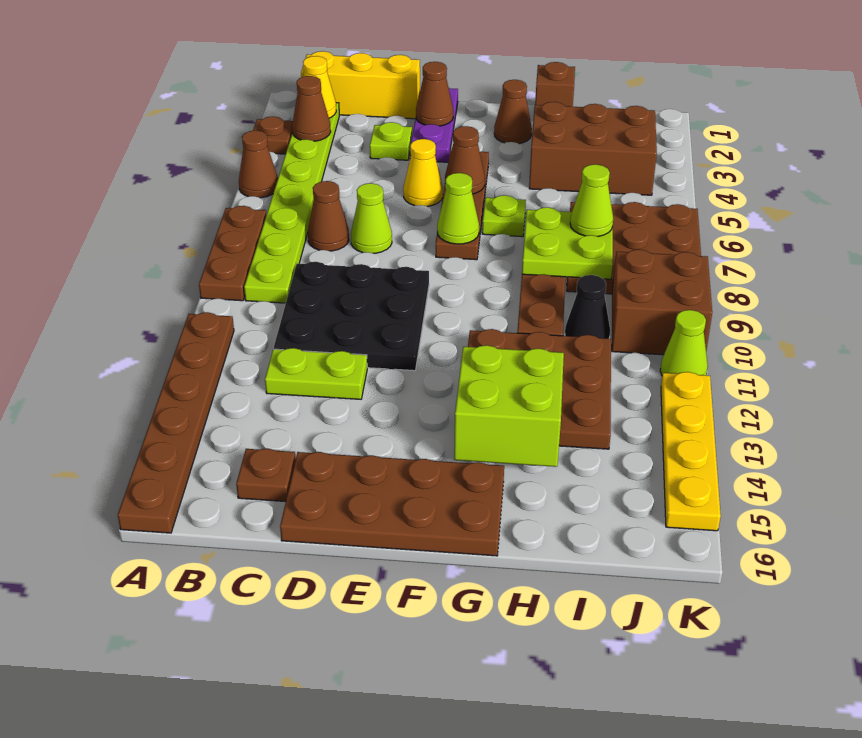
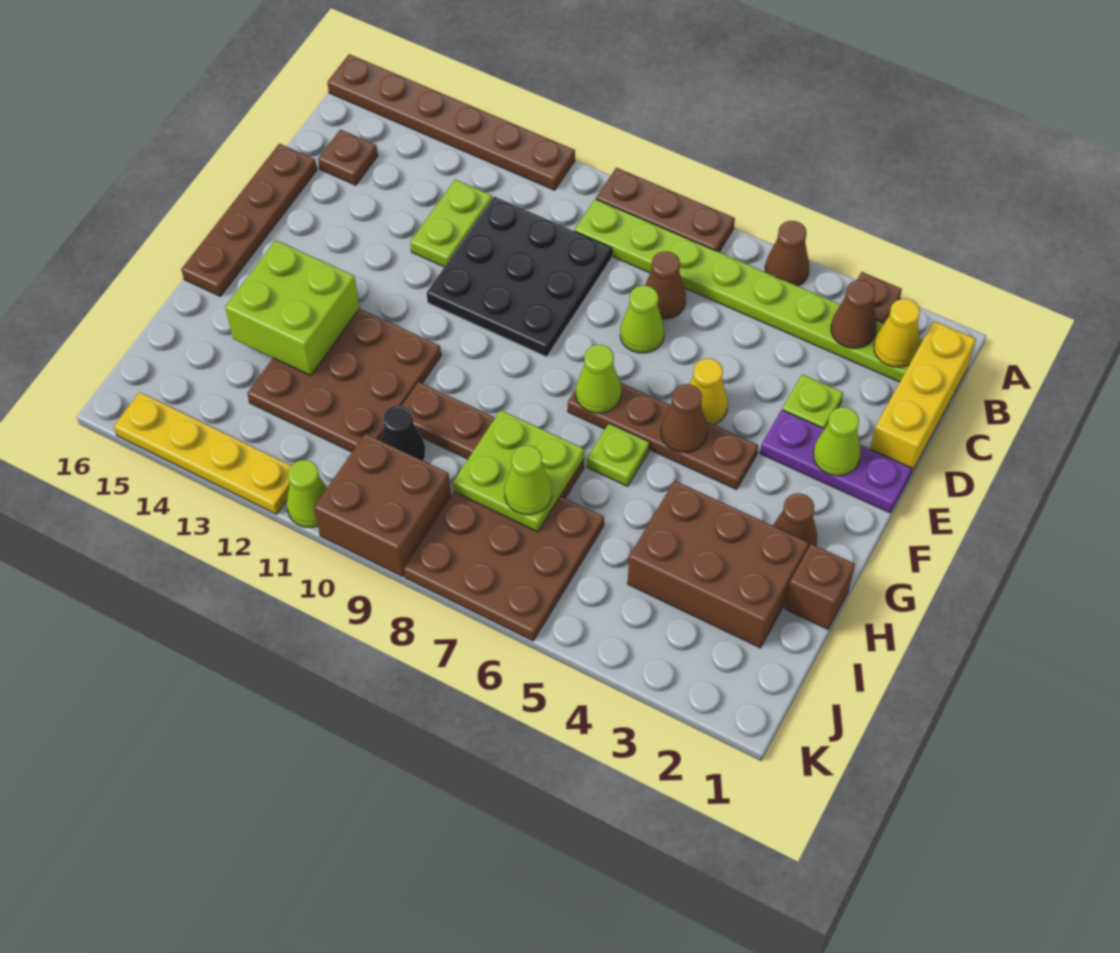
brown plate D15:G16 level 1 -> brown plate D16:G16 level 1
brown cone E2 level 2 -> lime cone E2 level 2
brown brick H3:J4 level 1 -> brown brick H2:I4 level 1

